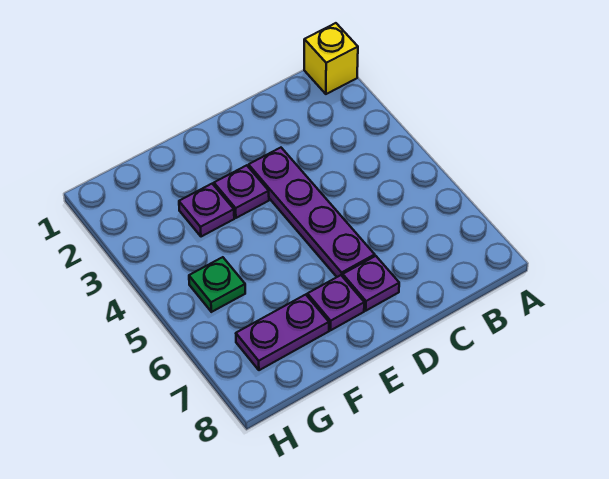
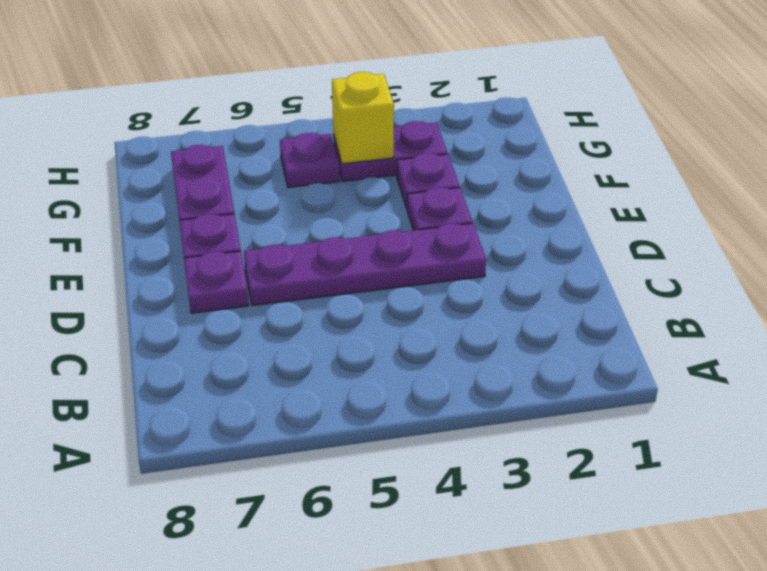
yellow brick A1 level 1 -> yellow brick G4 level 2
none -> purple plate G3:G4 level 1
green plate G5 level 1 -> purple plate G5 level 1

